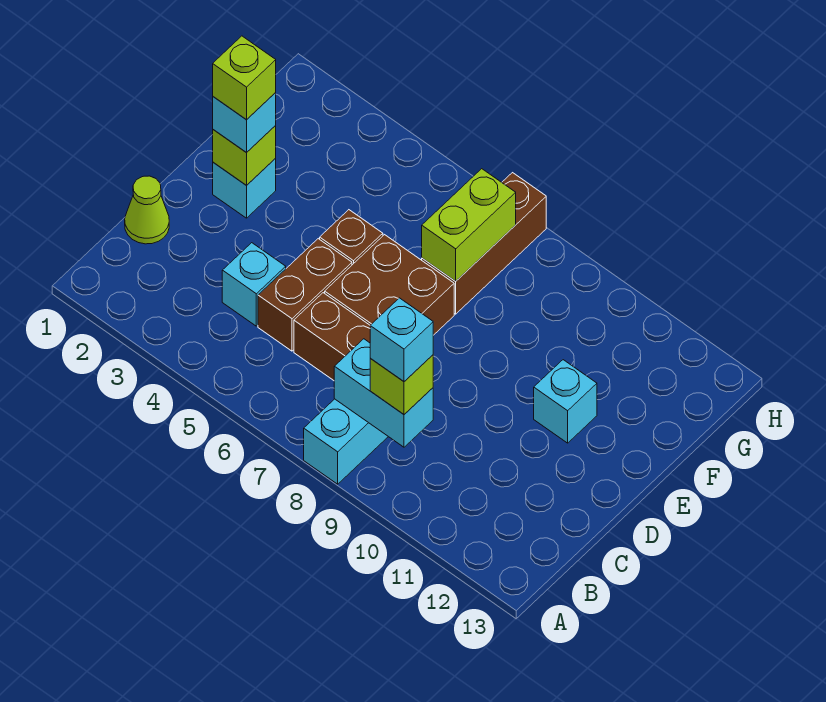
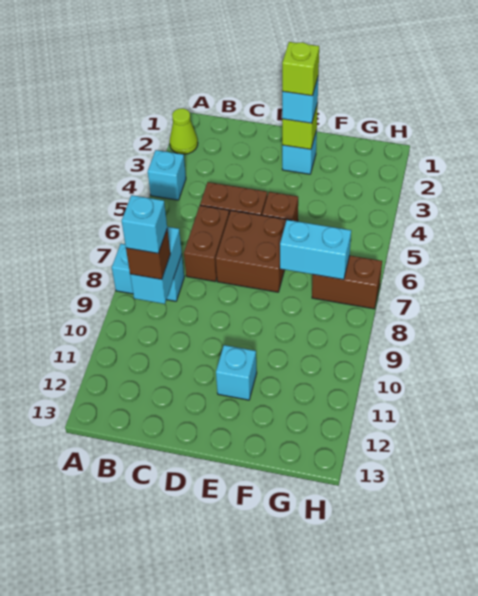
lime brick B9 level 3 -> brown brick B9 level 3
lime cone C1 level 1 -> lime cone A2 level 1
cyan brick C4 level 1 -> cyan brick A4 level 1
brown brick F7:H7 level 1 -> brown brick G7:H7 level 1
lime brick F7:G7 level 2 -> cyan brick F7:G7 level 2

